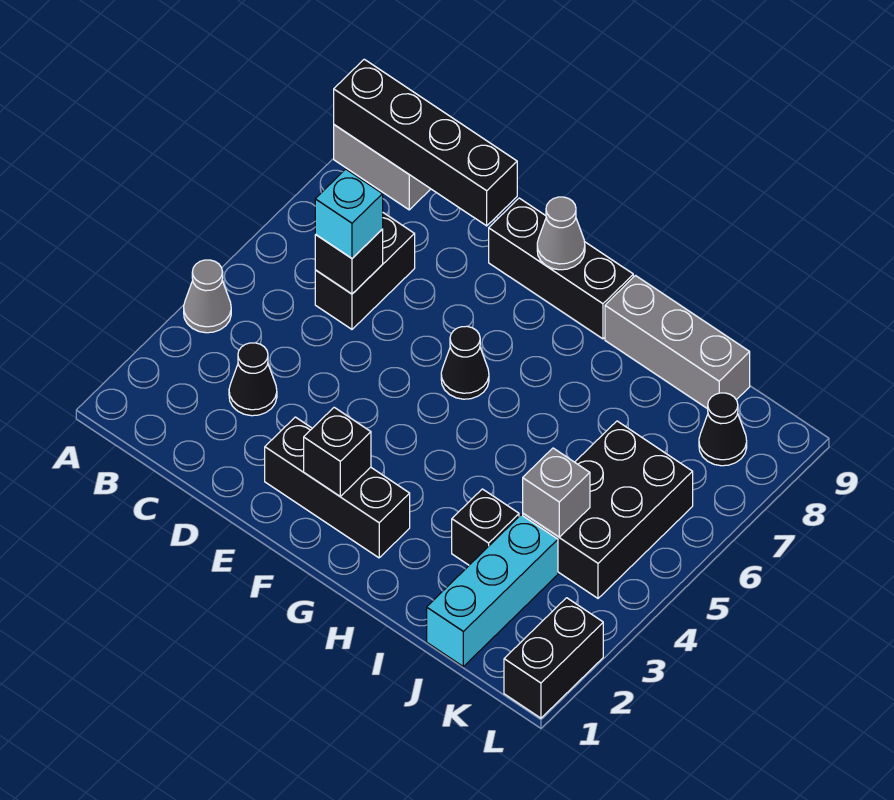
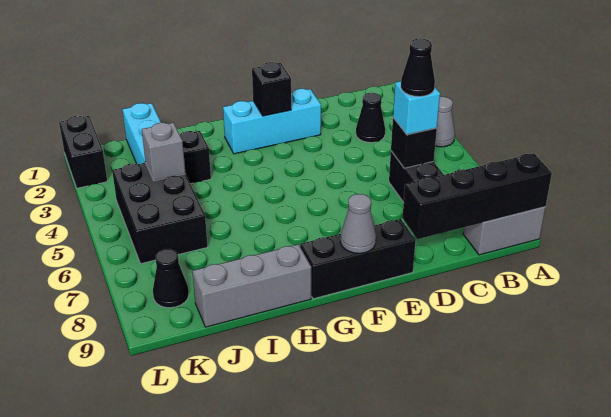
black brick E2:G2 level 1 -> cyan brick E2:G2 level 1
black cone F6 level 1 -> black cone C6 level 4

